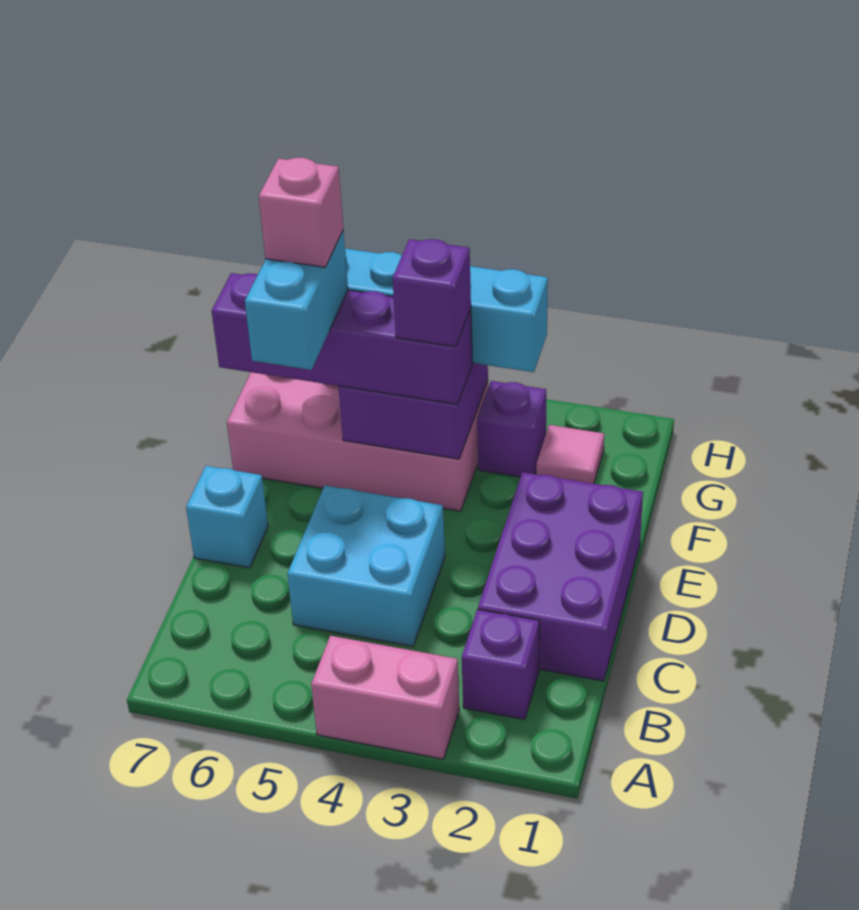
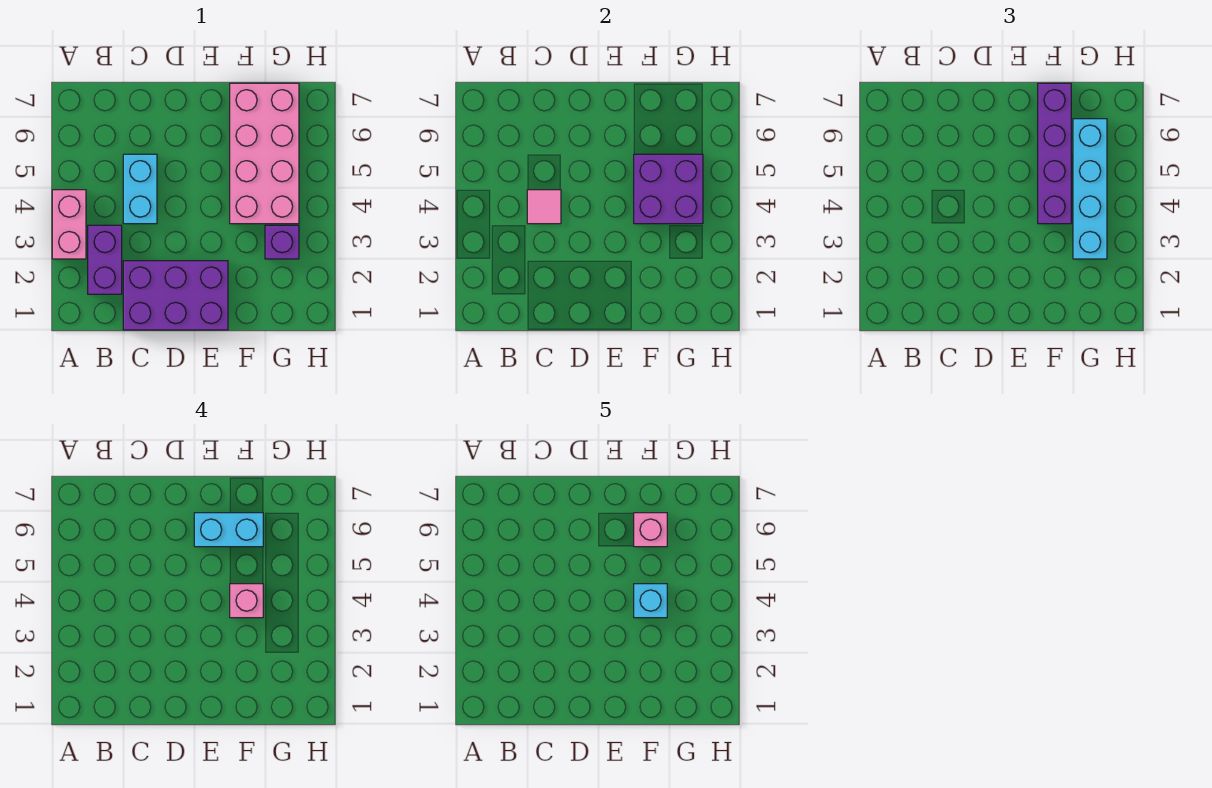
purple brick B2 level 1 -> purple brick B2:B3 level 1
cyan brick C4:D5 level 1 -> cyan brick C4:C5 level 1
cyan brick D7 level 1 -> cyan brick F4 level 5
purple brick F4 level 4 -> pink brick F4 level 4
pink tile G2 level 1 -> pink tile C4 level 2

